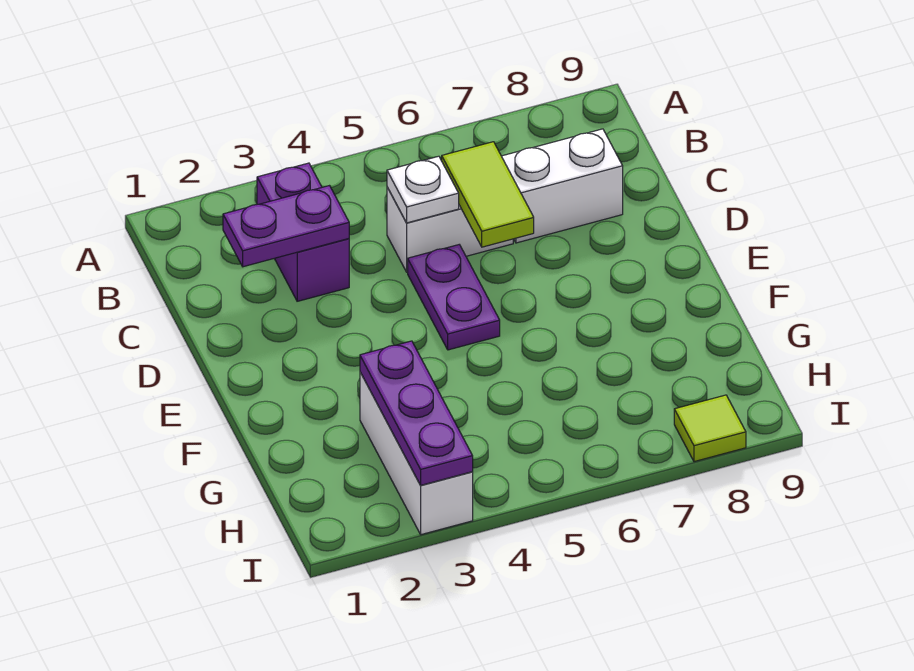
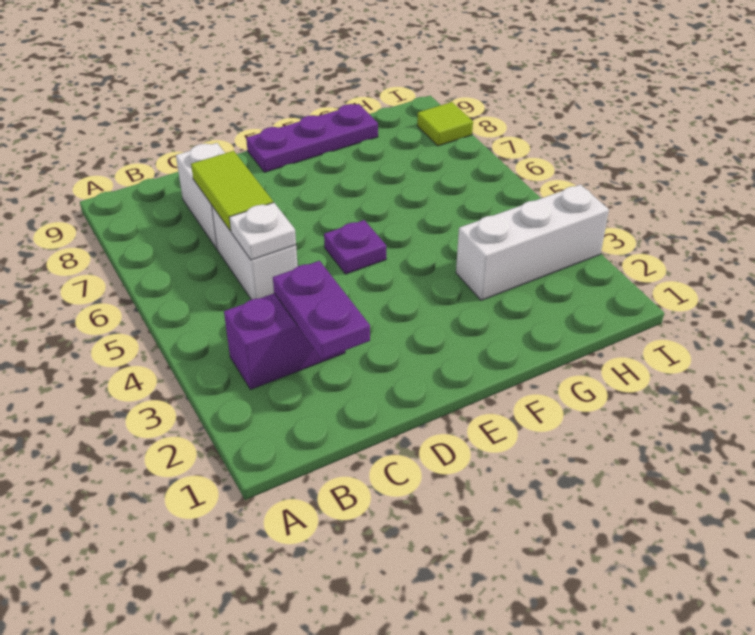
lime tile C6:D6 level 2 -> lime tile C6:C7 level 2
purple plate D5:E5 level 1 -> purple plate E5 level 1
purple plate G3:I3 level 2 -> purple plate E9:G9 level 1

